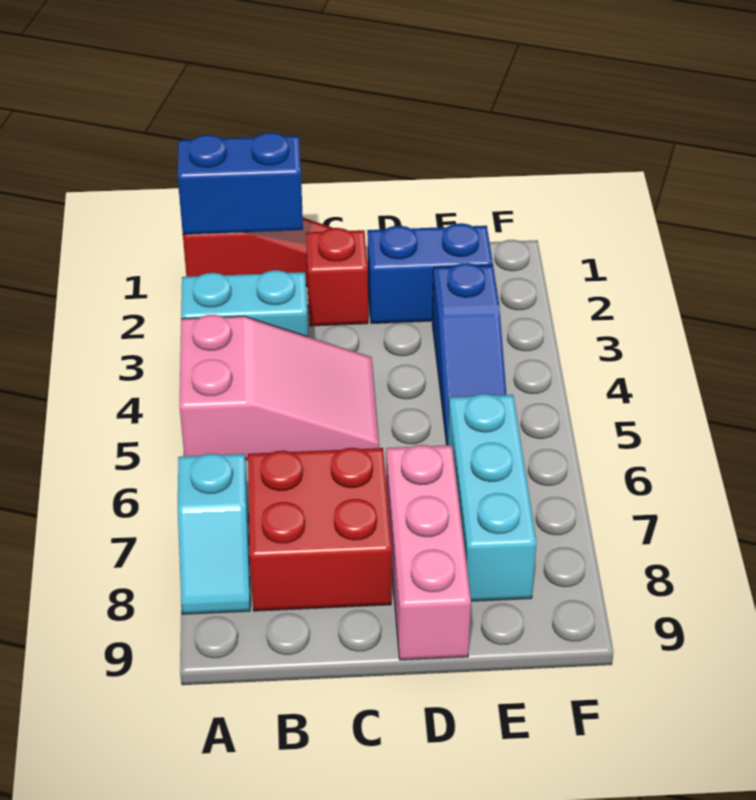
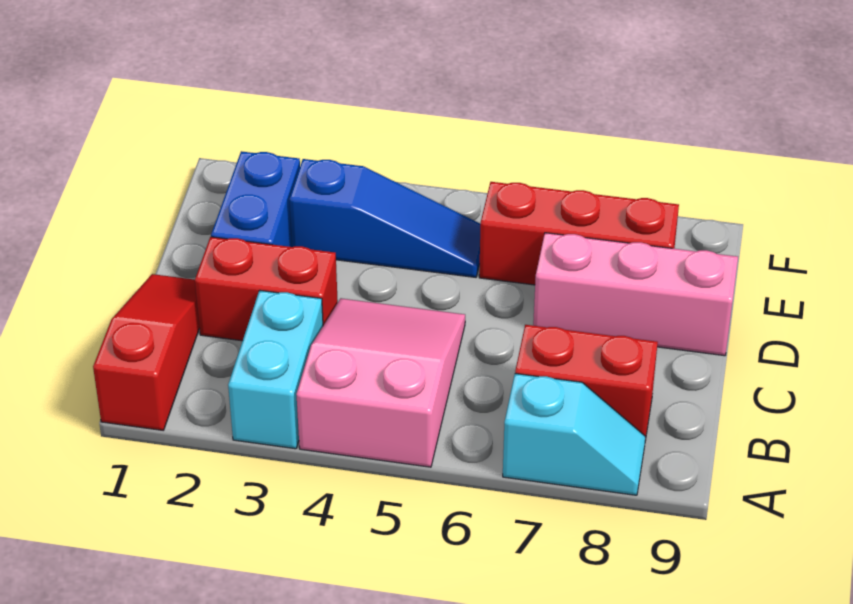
blue brick A1:B1 level 2 -> none
red brick B7:C8 level 1 -> red brick B7:B8 level 1
red brick C2 level 1 -> red brick C2:C3 level 1
cyan brick E6:E8 level 1 -> red brick E6:E8 level 1

